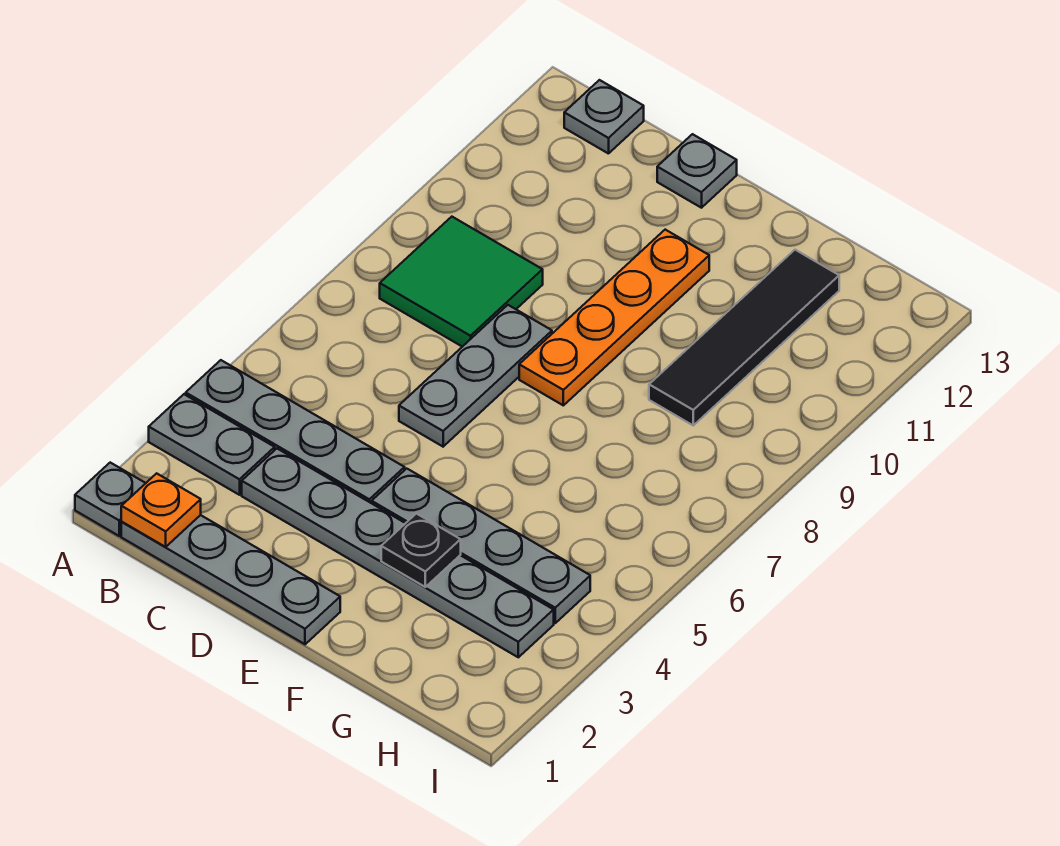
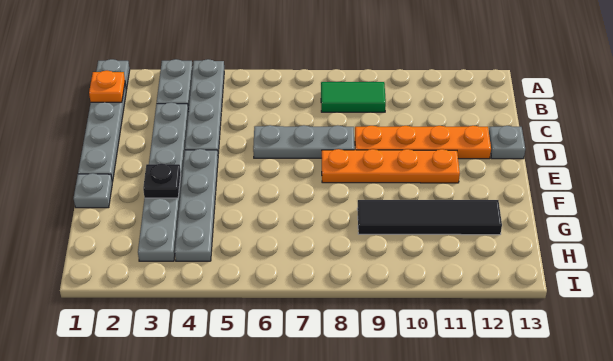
green tile B8:C9 level 1 -> green tile B8:B9 level 1
grey plate B13 level 1 -> grey plate F1 level 1
none -> orange plate D9:D12 level 1

